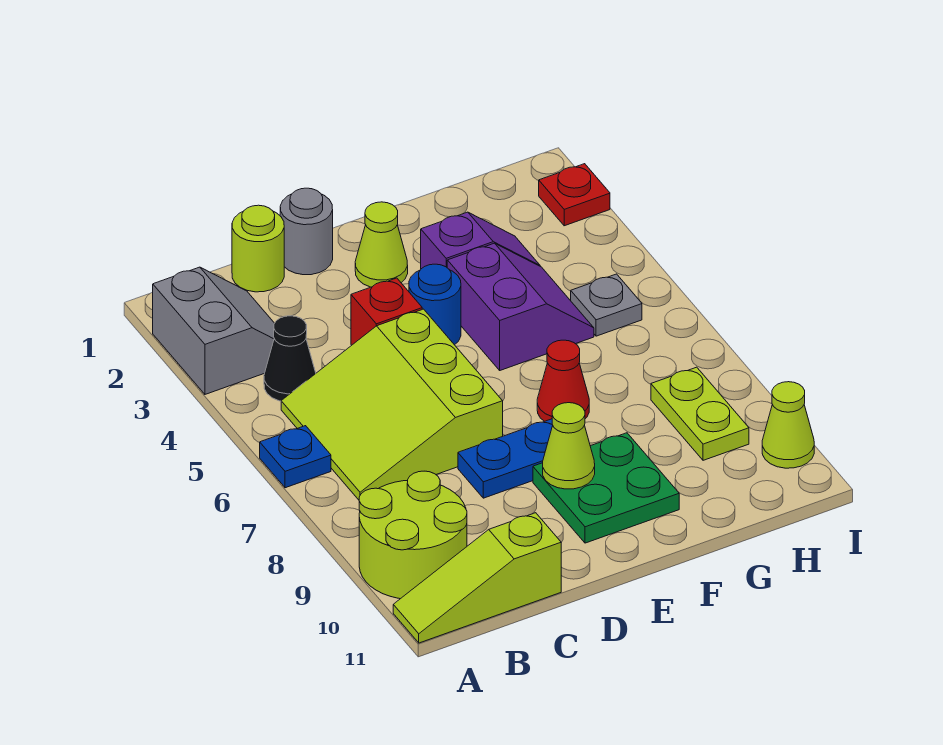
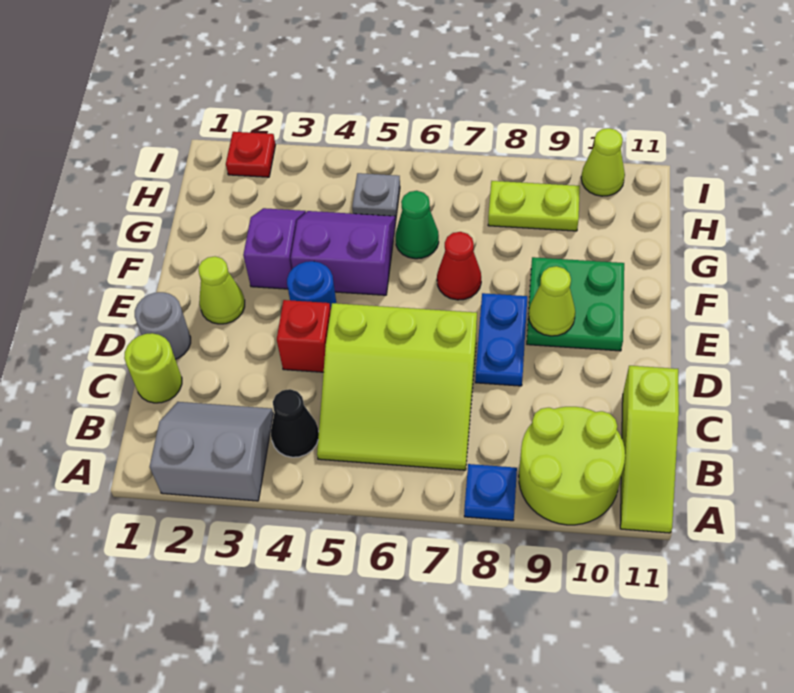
blue plate A6 level 1 -> blue plate A8 level 1
none -> green cone G6 level 1

